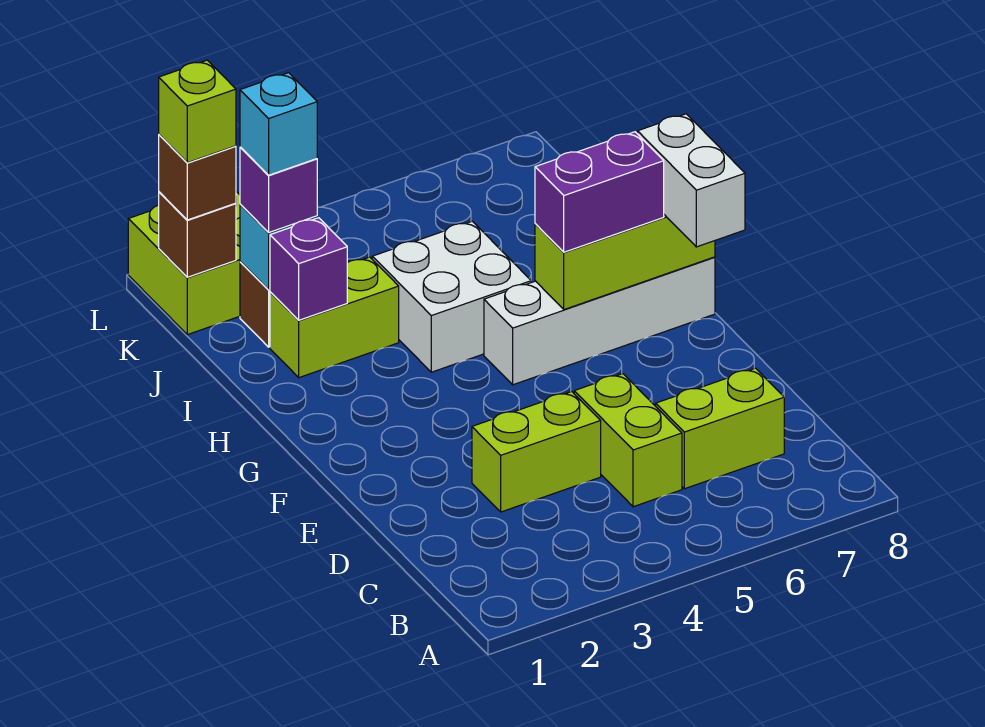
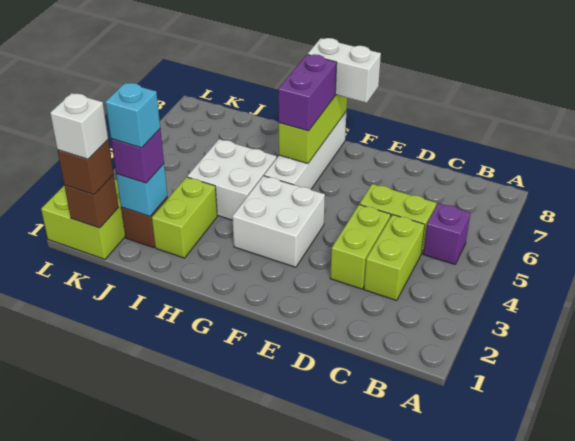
lime brick C6:C7 level 1 -> lime brick C3:C4 level 1
none -> white brick F3:G4 level 1
purple brick I2 level 2 -> purple brick B5 level 1
lime brick K1 level 4 -> white brick K1 level 4

